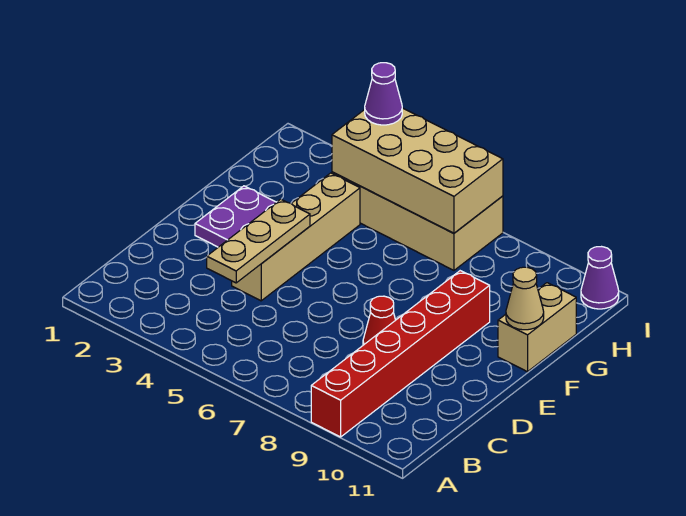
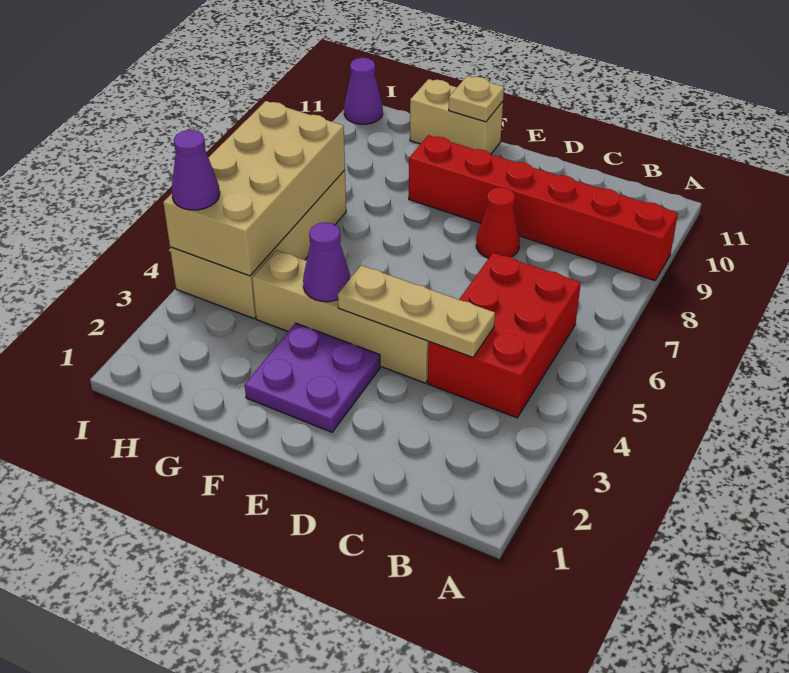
none -> red brick B4:C6 level 1
none -> purple cone F4 level 2
tan cone F11 level 2 -> tan plate F11 level 2

